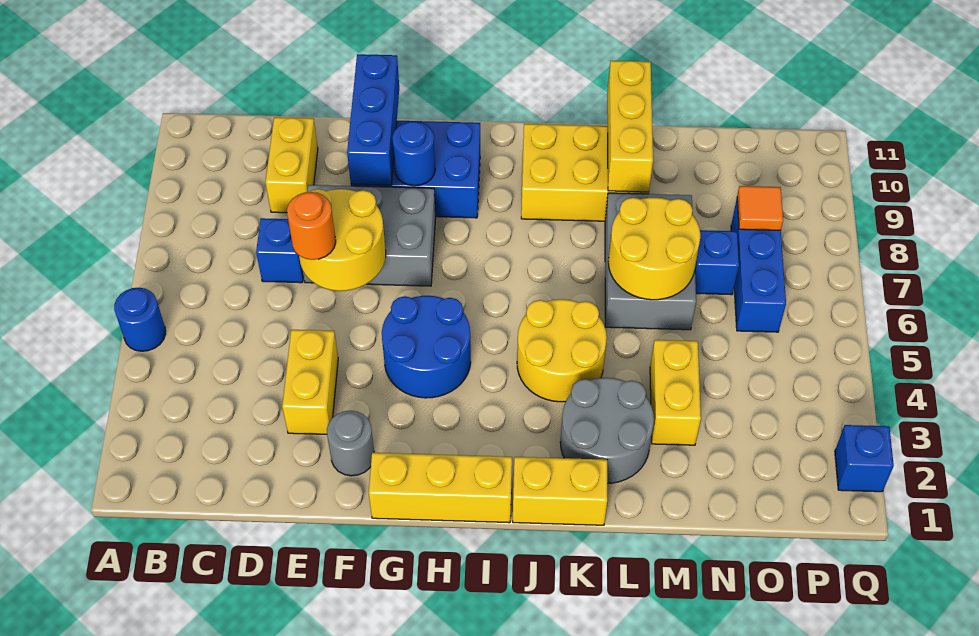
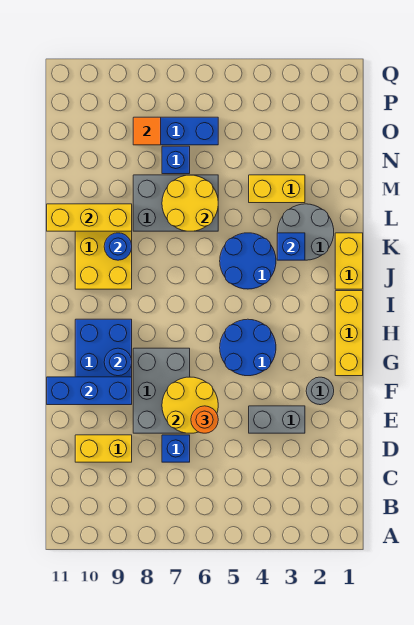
blue round brick A5 level 1 -> blue round brick K9 level 2
yellow brick E3:E4 level 1 -> grey brick E3:E4 level 1
yellow round brick J4:K5 level 1 -> blue round brick J4:K5 level 1
blue brick Q2 level 1 -> blue brick K3 level 2

